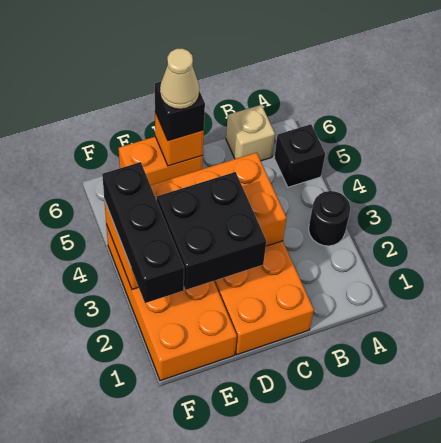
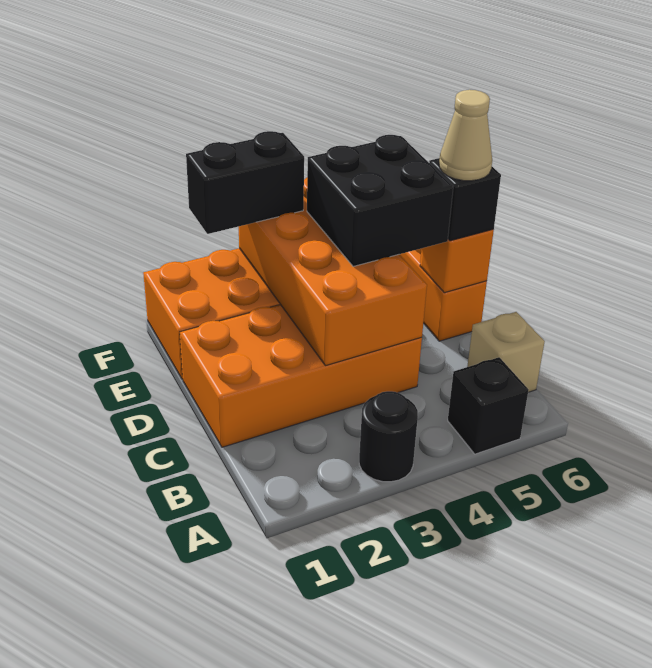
black brick D2:E3 level 3 -> black brick D4:E5 level 3
black brick F2:F4 level 3 -> black brick F2:F3 level 3

